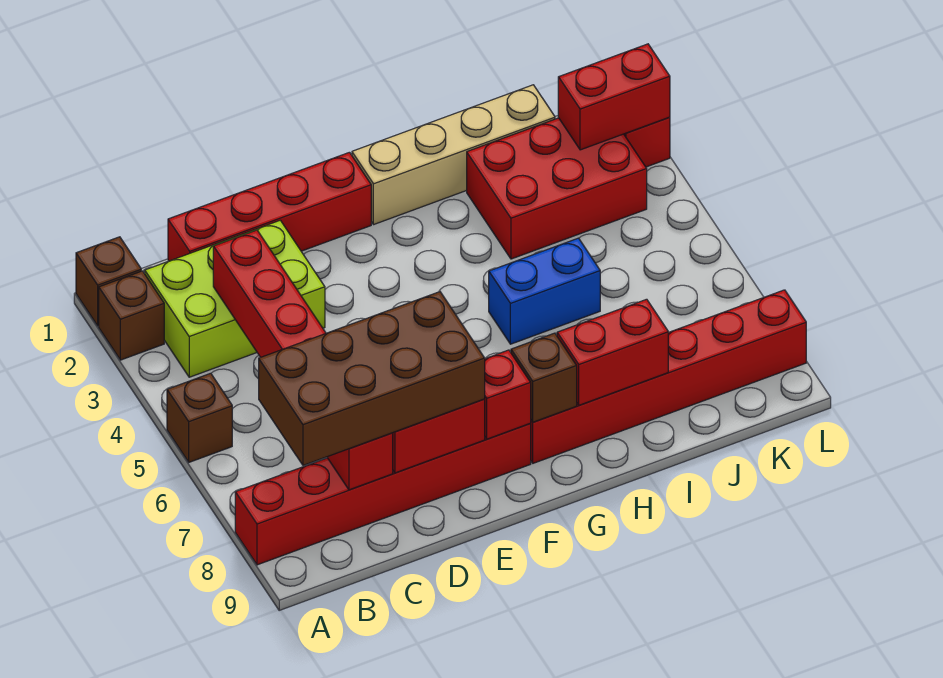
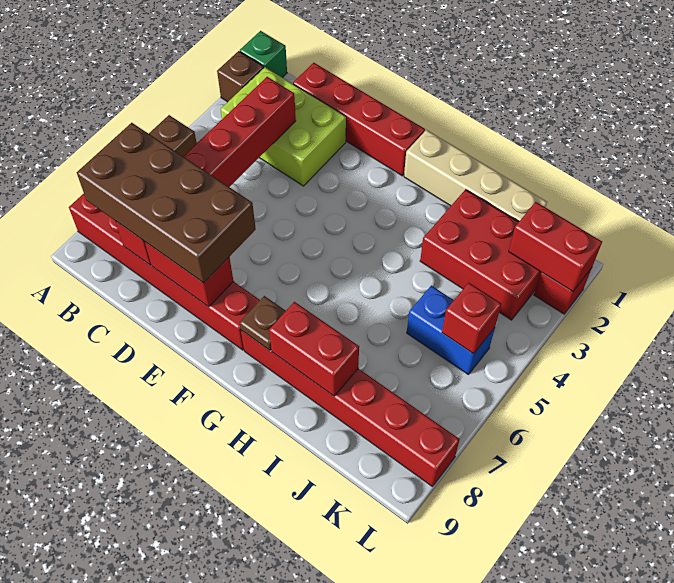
brown brick A1 level 1 -> green brick A1 level 1
red brick F8 level 2 -> red brick K5 level 2
brown brick G8 level 2 -> brown plate G8 level 2
blue brick H5:I5 level 1 -> blue brick J5:K5 level 1

